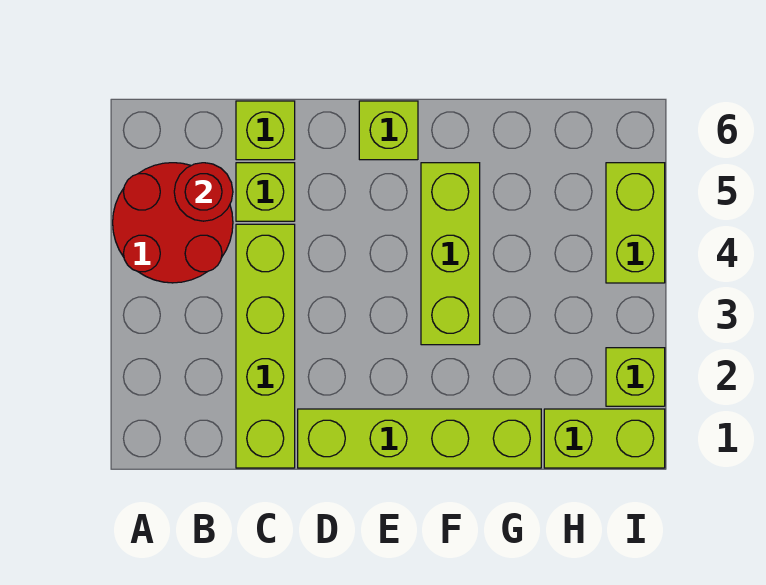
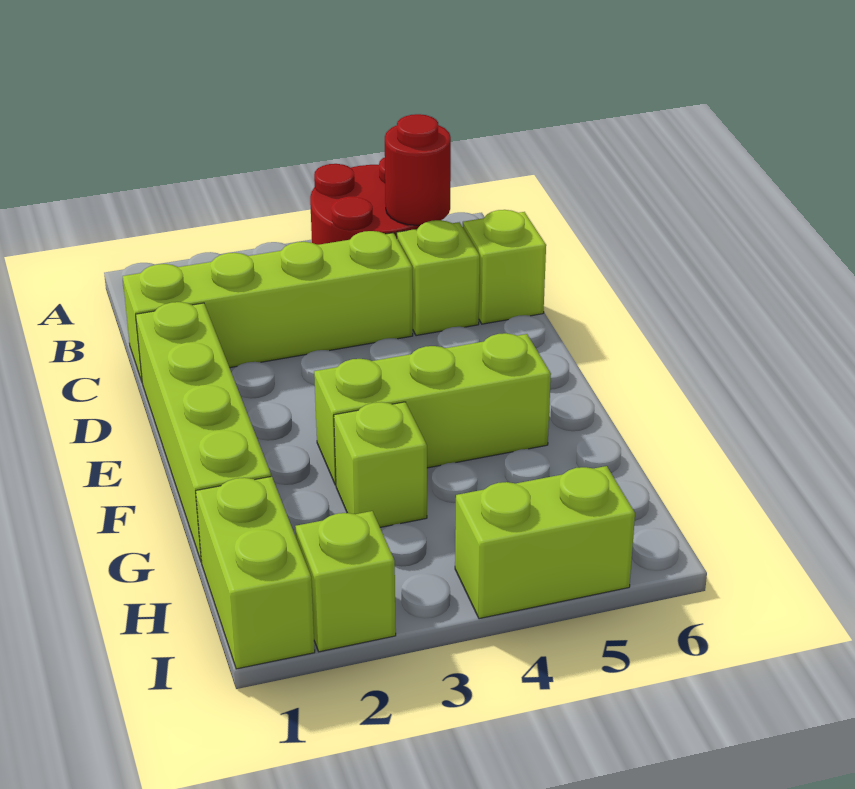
lime brick E6 level 1 -> lime brick G3 level 1

